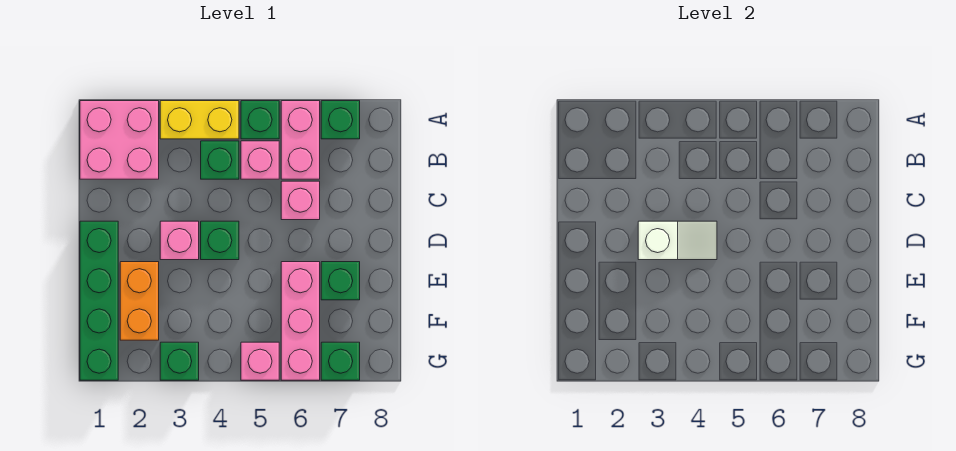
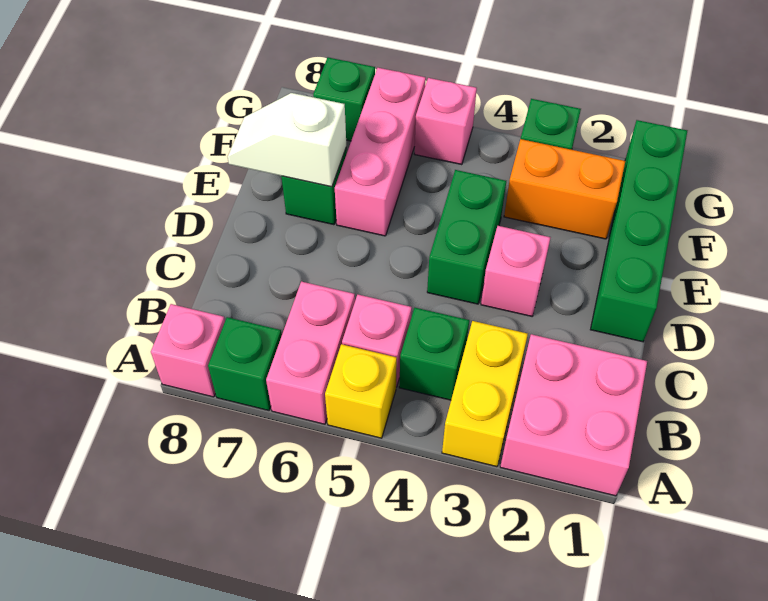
yellow brick A3:A4 level 1 -> yellow brick A3:B3 level 1
green brick A5 level 1 -> yellow brick A5 level 1
pink brick C6 level 1 -> pink brick A8 level 1
white slope D3:D4 level 2 top 3 -> white slope E7:E8 level 2 top 7
green brick D4 level 1 -> green brick D4:E4 level 1
orange brick E2:F2 level 1 -> orange brick F2:F3 level 1

